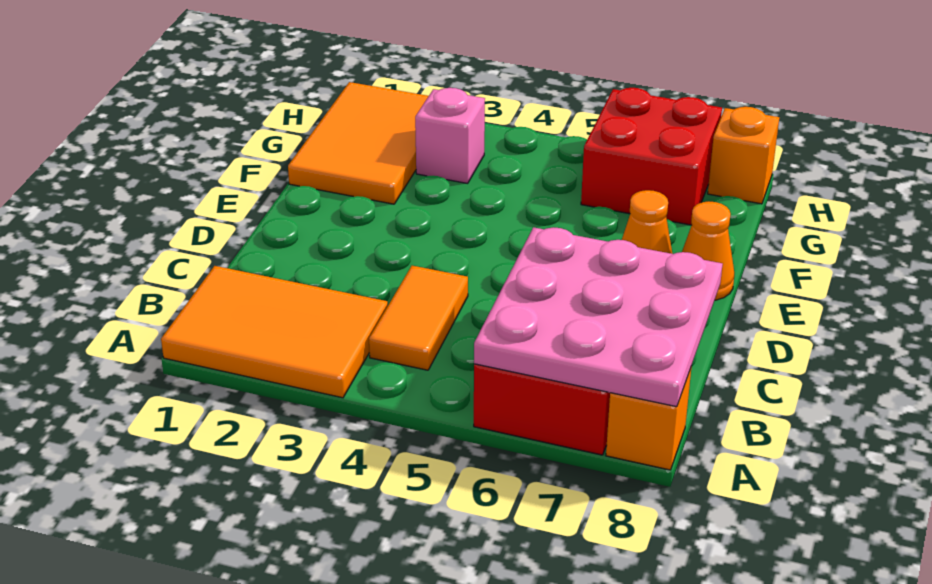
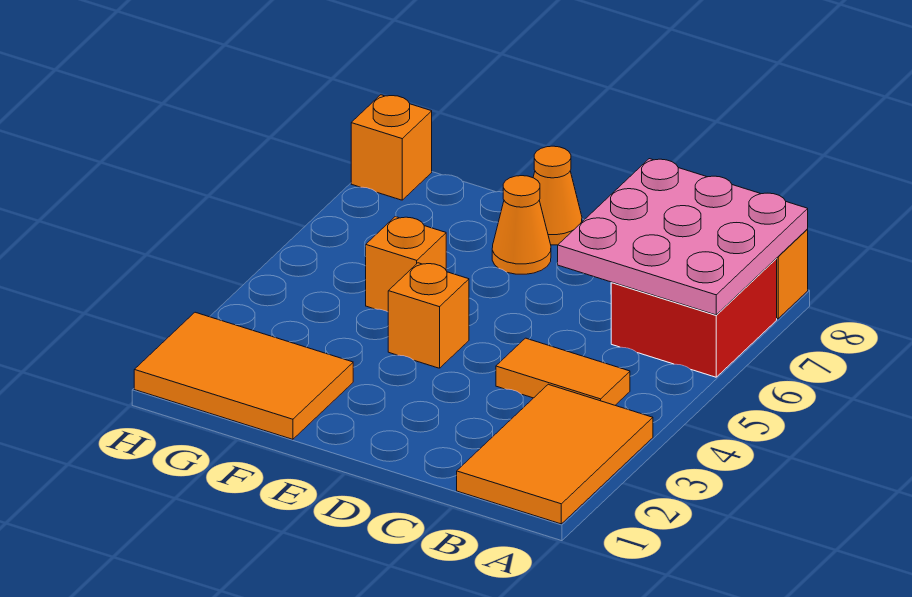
none -> orange brick E4 level 1
none -> orange brick F5 level 1
pink brick G3 level 1 -> none
red brick G6:H7 level 1 -> none

